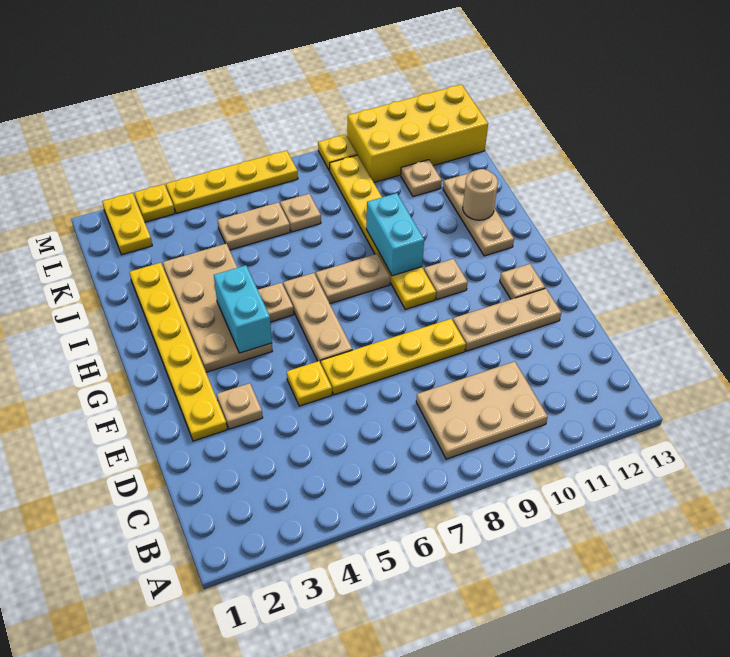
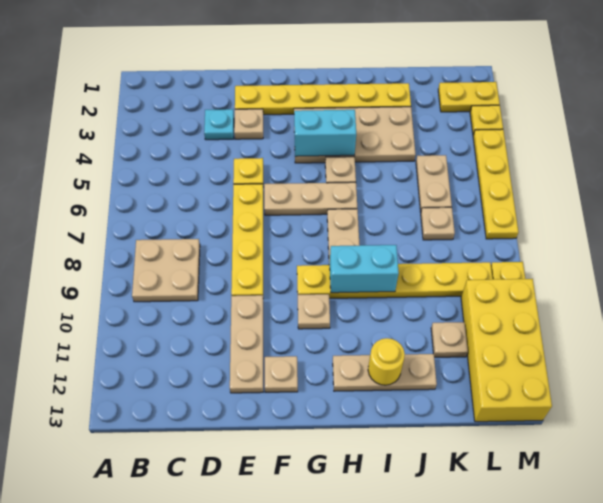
tan plate B8:C10 level 1 -> tan plate B8:C9 level 1
none -> cyan plate D3 level 1
tan round brick I12 level 2 -> yellow round brick I12 level 2

